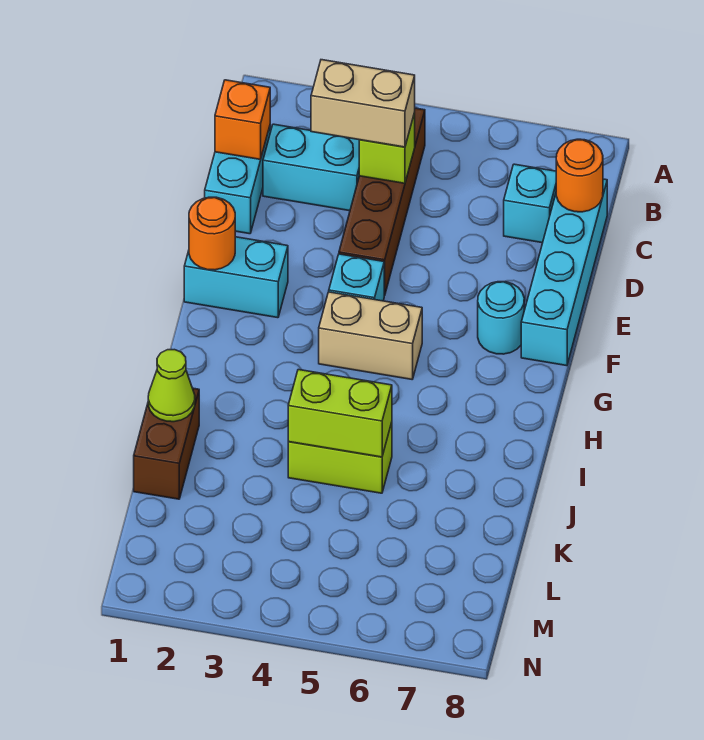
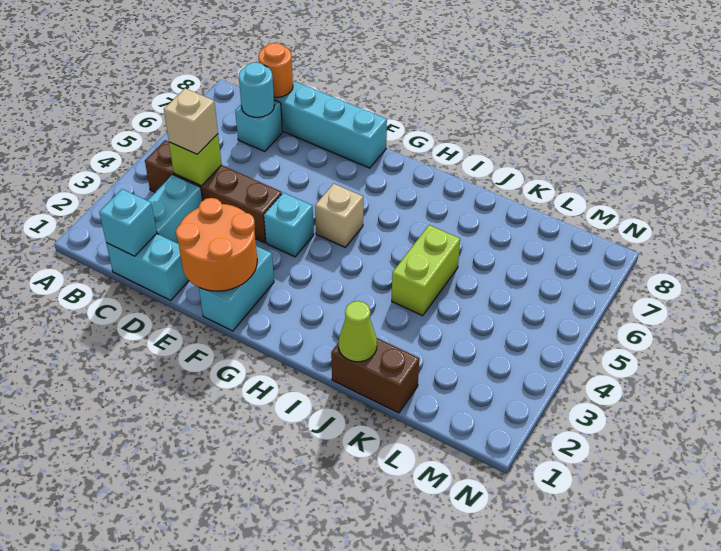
orange brick C1 level 2 -> cyan brick C1 level 2
tan brick C3:C4 level 3 -> tan brick C4 level 3
orange round brick F1 level 2 -> orange round brick E1:F2 level 2
cyan round brick F7 level 1 -> cyan round brick C7 level 2
tan brick G4:G5 level 1 -> tan brick G5 level 1
lime brick J4:J5 level 2 -> none

